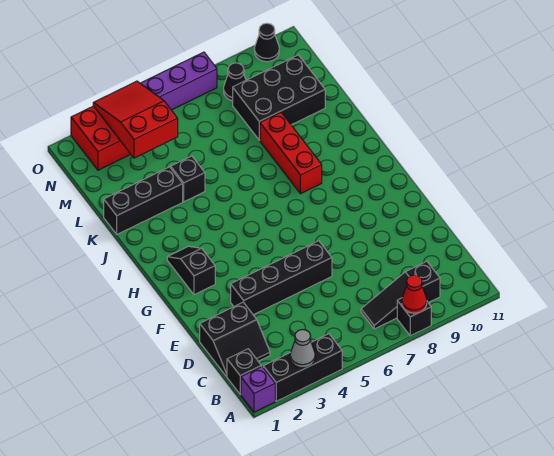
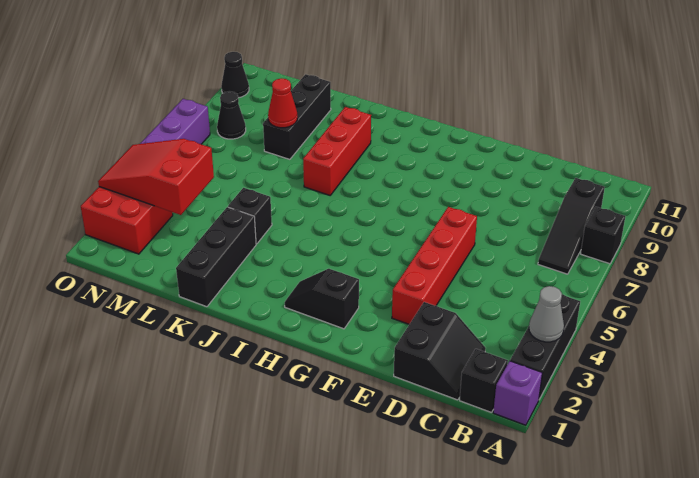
red cone A8 level 2 -> red cone L8 level 2
black brick E3:E6 level 1 -> red brick E3:E6 level 1
red brick I8:K8 level 1 -> red brick J7:J9 level 1
black brick L8:M10 level 1 -> black brick L8:L10 level 1

